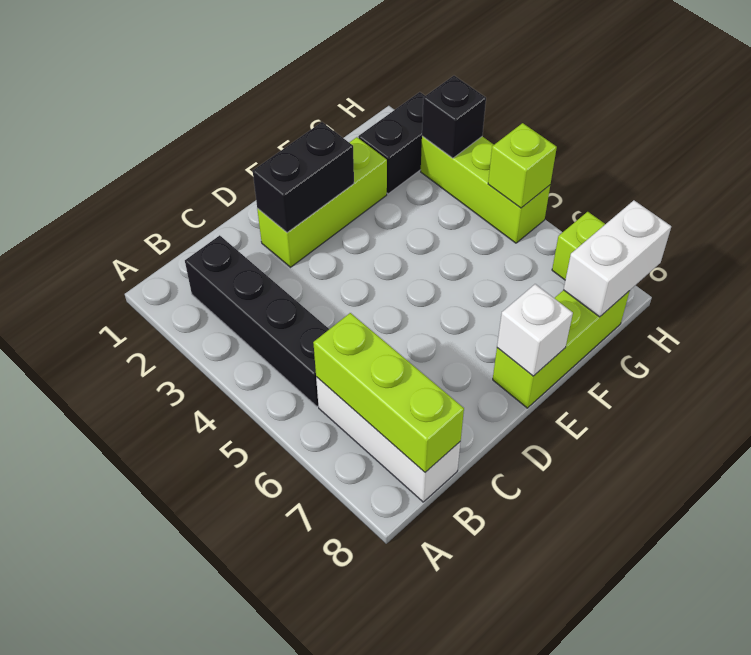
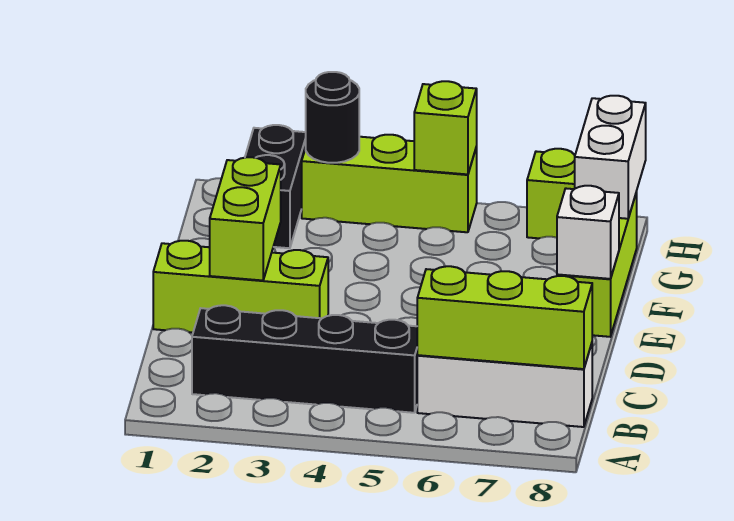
lime brick D2:F2 level 1 -> lime brick D1:D3 level 1
black brick D2:E2 level 2 -> lime brick D2:E2 level 2
black brick H3 level 2 -> black round brick H3 level 2

